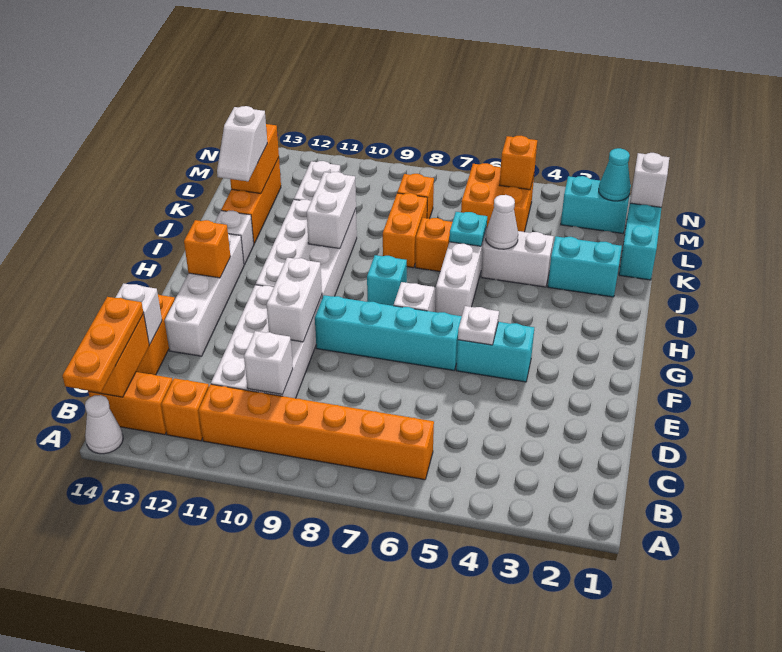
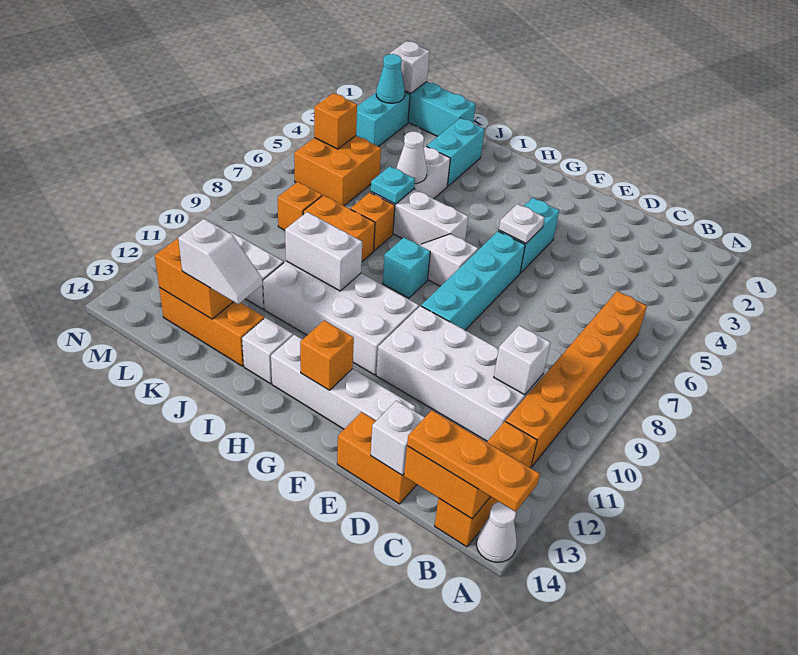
white brick E10:F10 level 2 -> none

